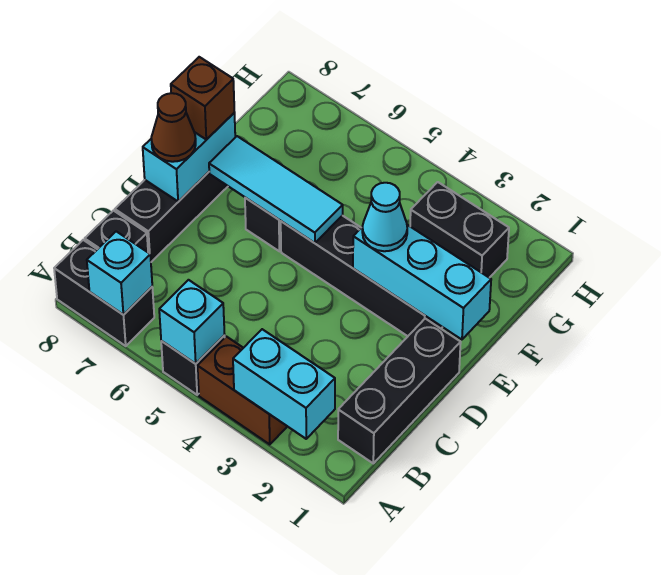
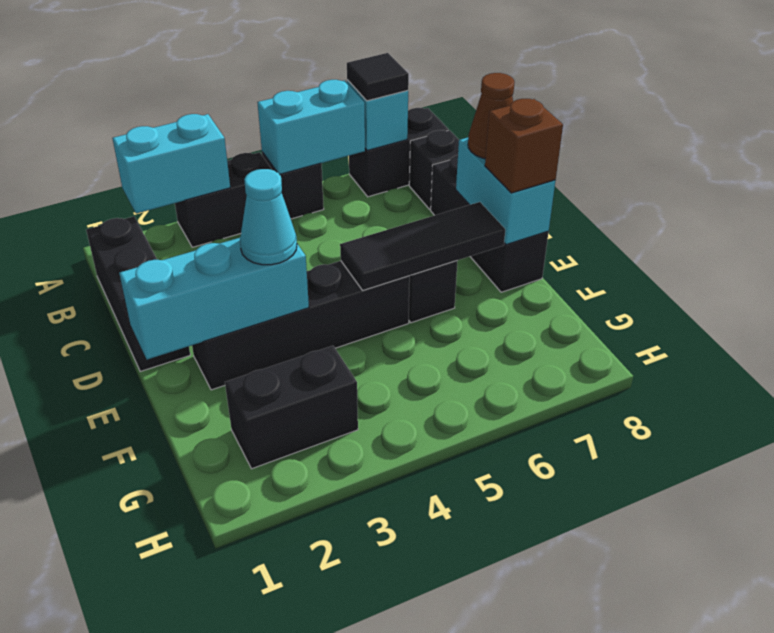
brown brick A3:A4 level 1 -> black brick A3:A4 level 1
cyan brick A5 level 2 -> cyan brick A5:A6 level 2
none -> black tile A7 level 3
cyan tile E5:E7 level 2 -> black tile E5:E7 level 2

